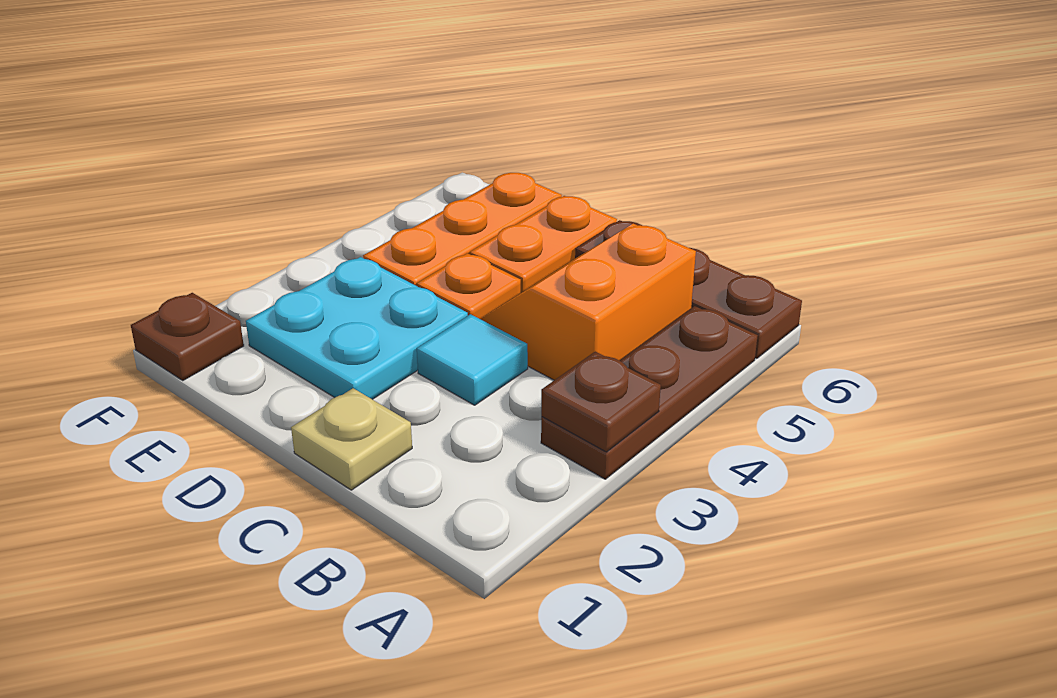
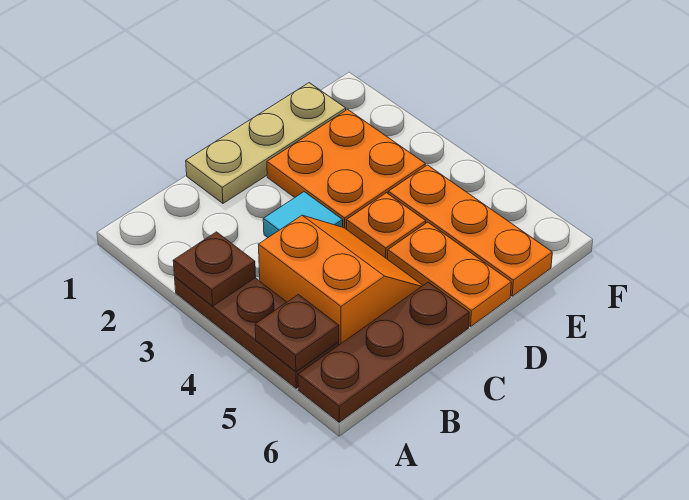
tan plate C1 level 1 -> tan plate C1:E1 level 1
cyan plate D2:E3 level 1 -> orange plate D2:E3 level 1
brown plate F1 level 1 -> brown plate A5 level 2

